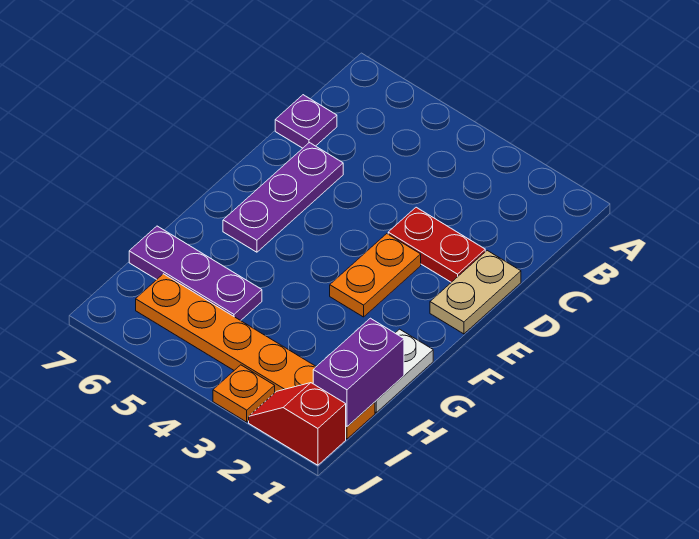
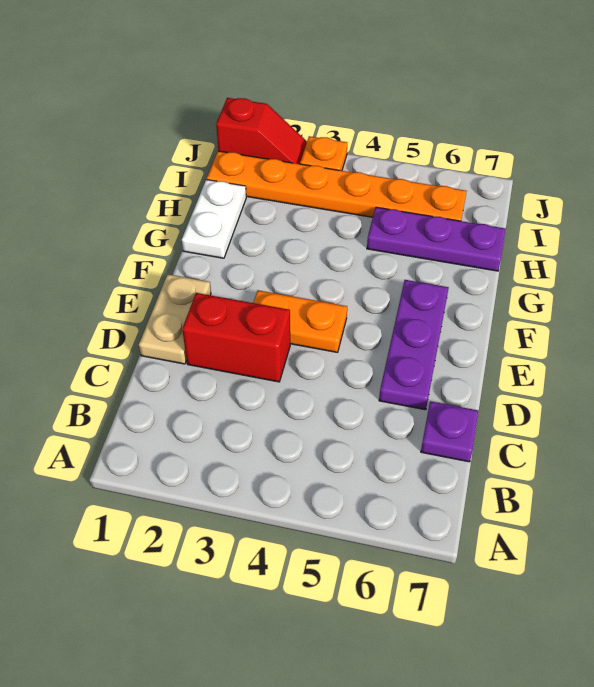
red plate D2:D3 level 1 -> red brick D2:D3 level 1
orange plate E3:F3 level 1 -> orange plate E3:E4 level 1
purple brick H1:I1 level 2 -> none

